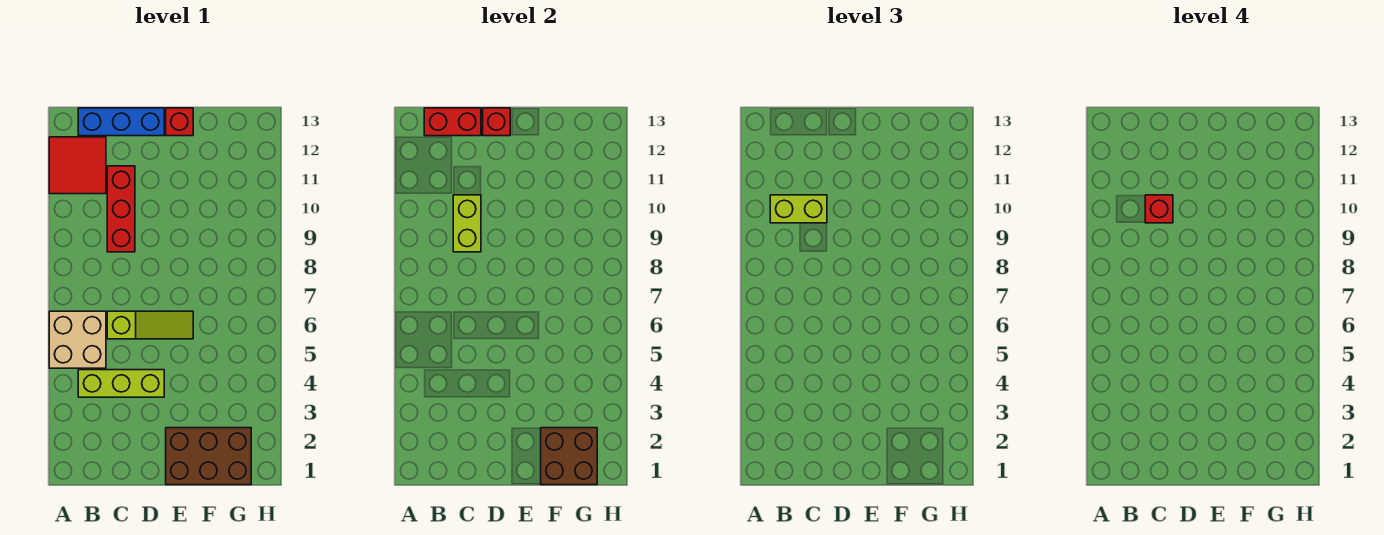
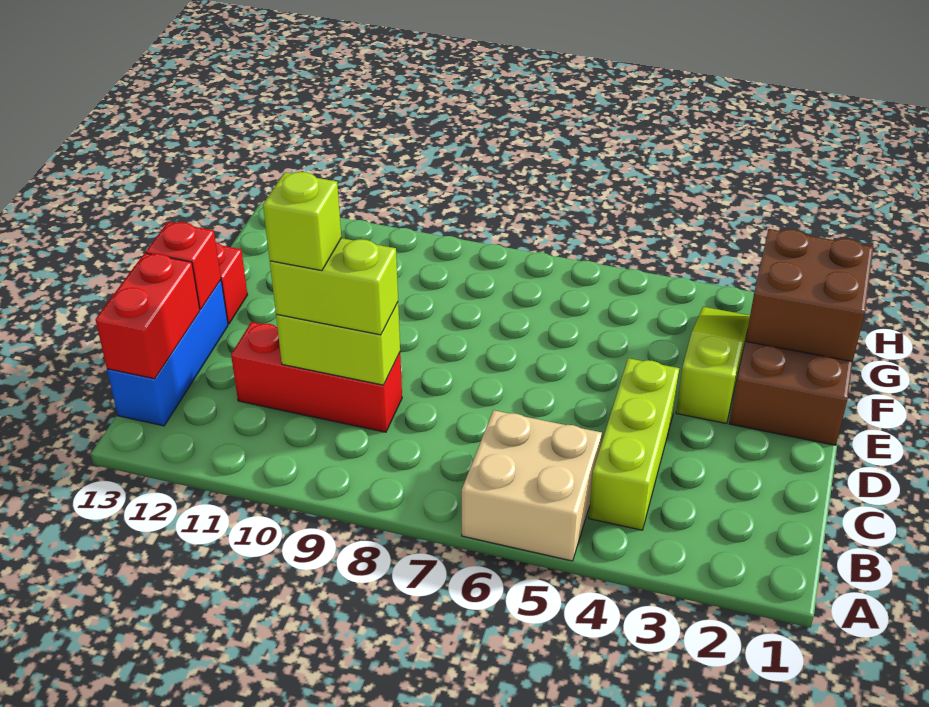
red tile A11:B12 level 1 -> none
lime brick B10:C10 level 3 -> lime brick C9:C10 level 3
lime slope C6:E6 level 1 top C -> lime slope E3:G3 level 1 top E
red brick C10 level 4 -> lime brick C10 level 4

